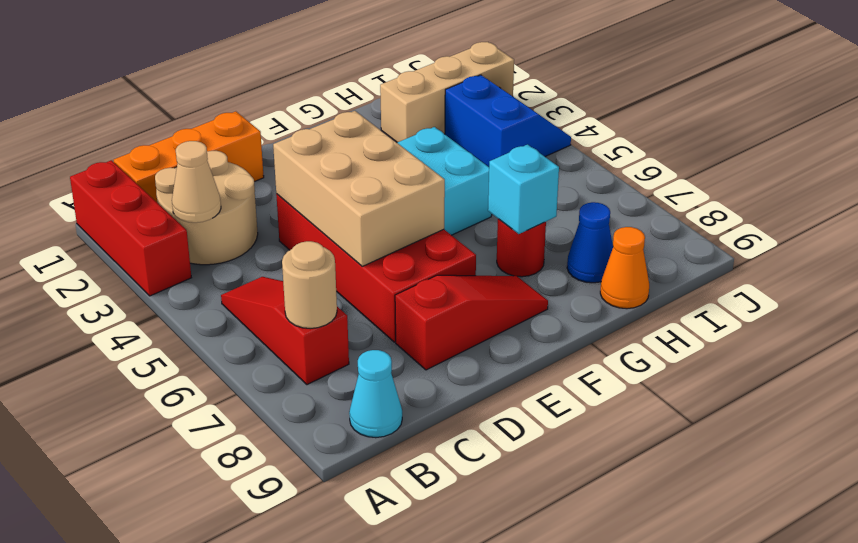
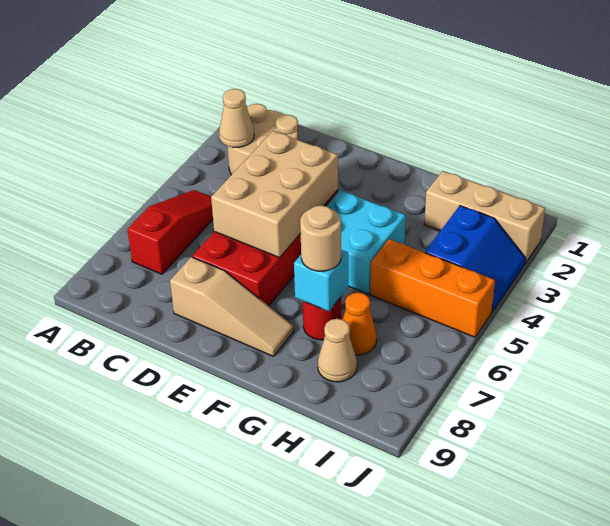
red brick A1:A3 level 1 -> none
orange brick B1:D1 level 1 -> orange brick H5:J5 level 1
tan round brick B7 level 2 -> tan round brick G7 level 3
cyan cone B9 level 1 -> none
red slope D8:F8 level 1 top D -> tan slope D8:F8 level 1 top D
blue cone H8 level 1 -> tan cone H8 level 1
orange cone H9 level 1 -> orange cone H7 level 1

